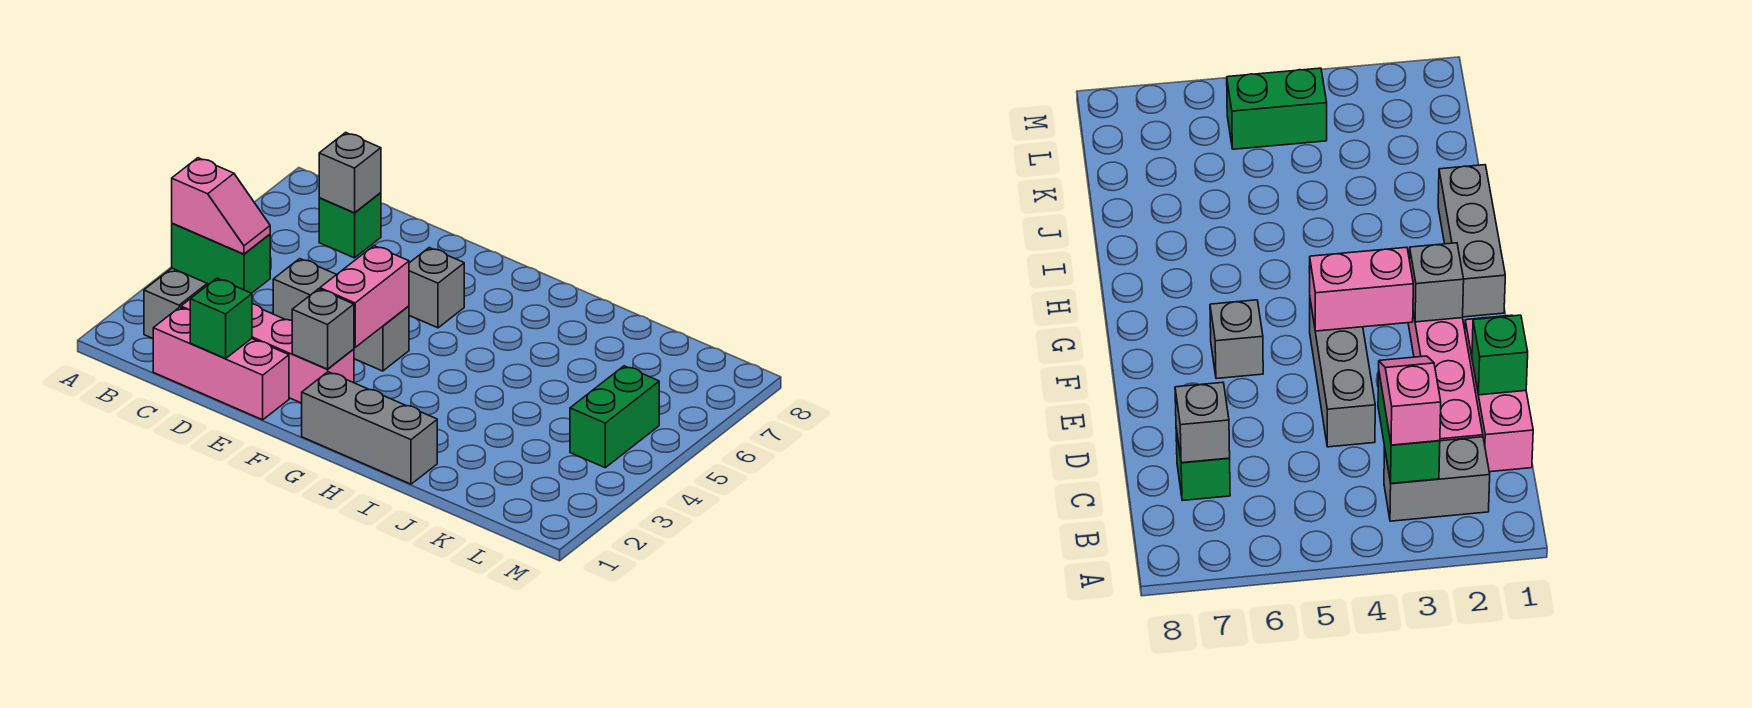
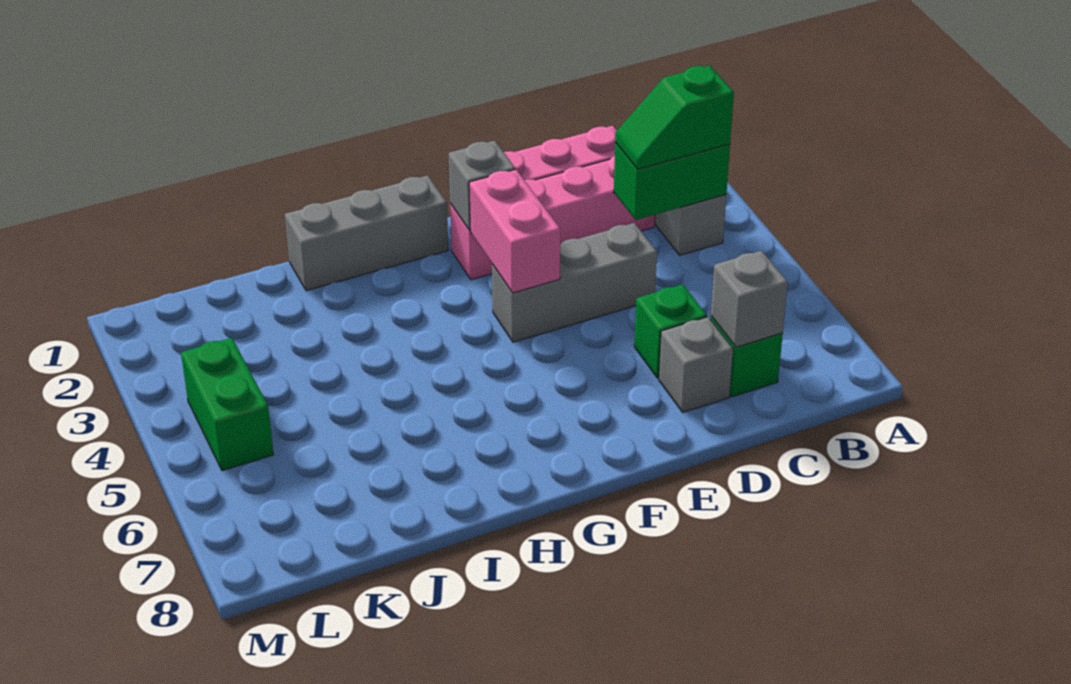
pink slope B3:C3 level 3 top B -> green slope B3:C3 level 3 top B
green brick D1 level 2 -> green brick D6 level 1
grey brick F6 level 1 -> grey brick D7 level 1

